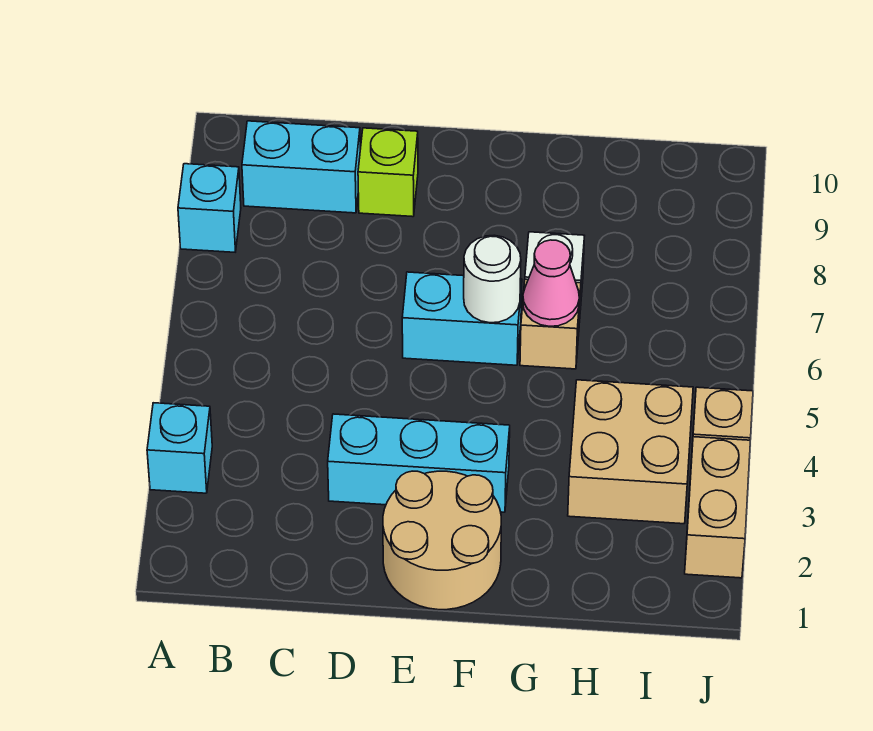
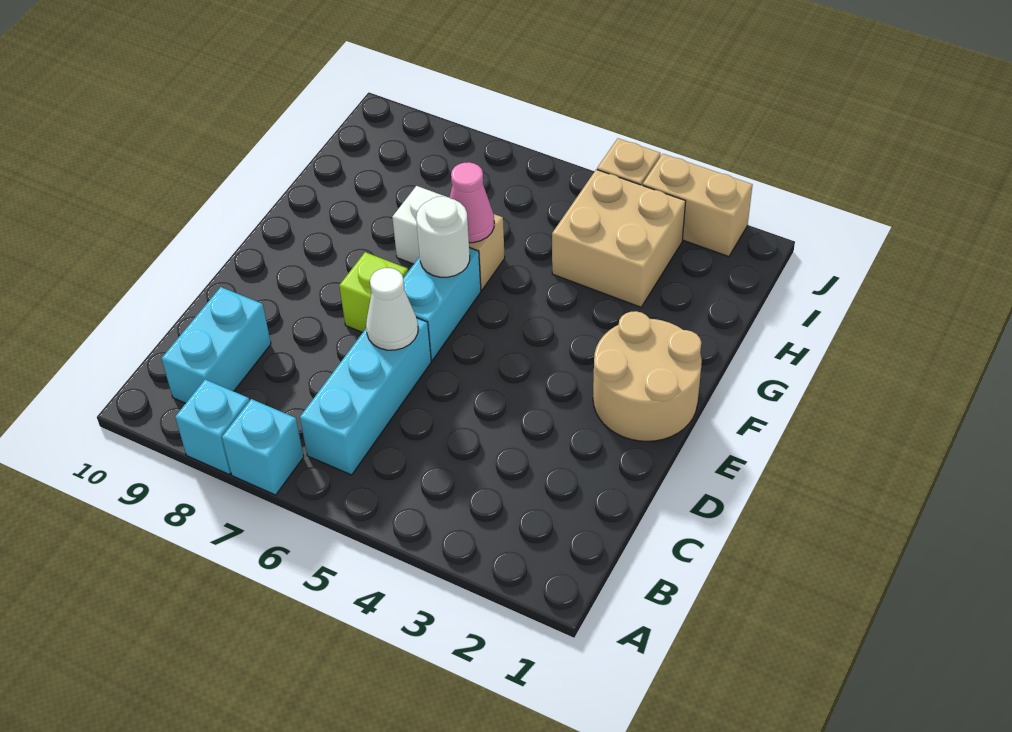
cyan brick A3 level 1 -> cyan brick A7 level 1
cyan brick D3:F3 level 1 -> cyan brick B6:D6 level 1
none -> white cone D6 level 2
lime brick D9 level 1 -> lime brick E7 level 1

